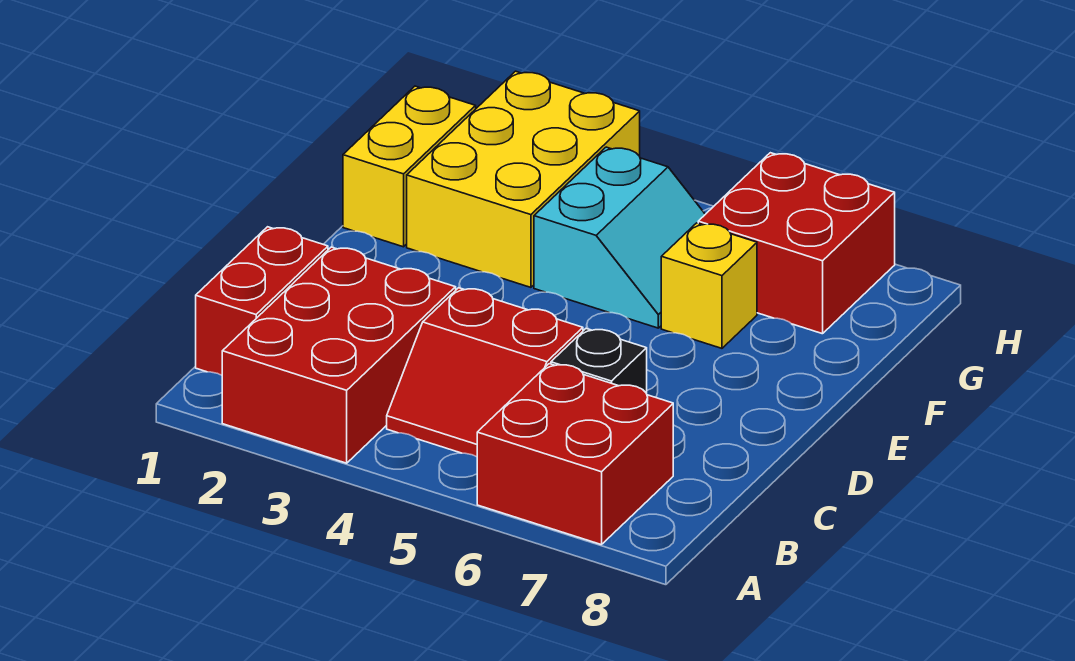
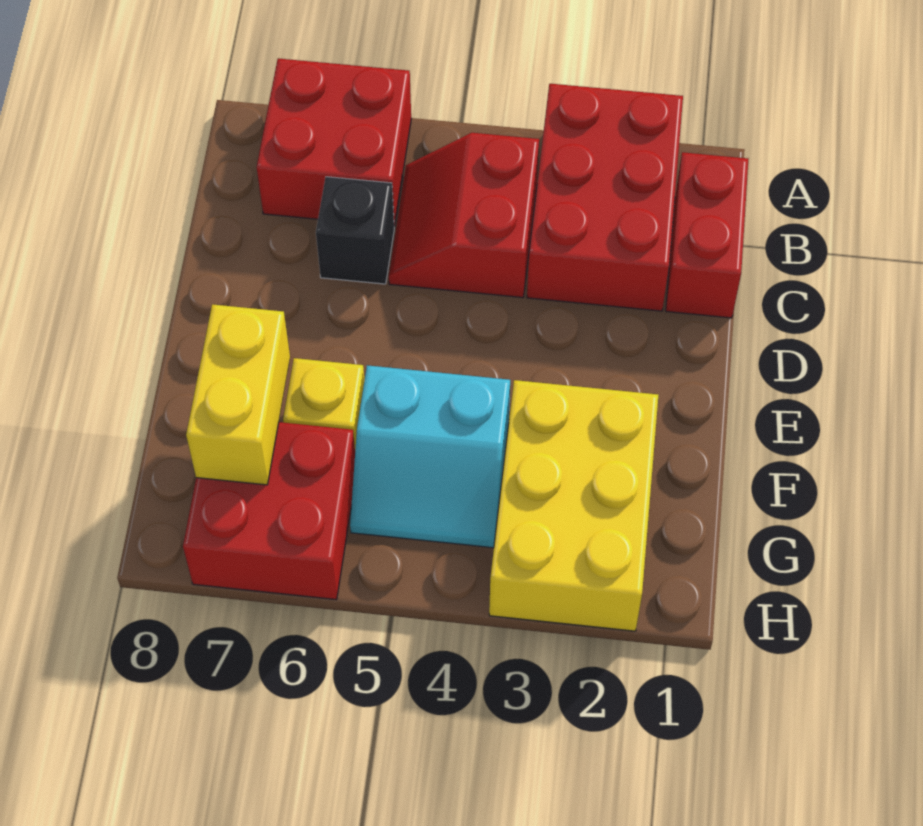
red slope B4:C5 level 1 top C -> red slope B4:C5 level 1 top 4
yellow brick F1:G1 level 1 -> yellow brick F7:G7 level 2
cyan slope F4:G5 level 1 top 4 -> cyan slope F4:G5 level 1 top F

